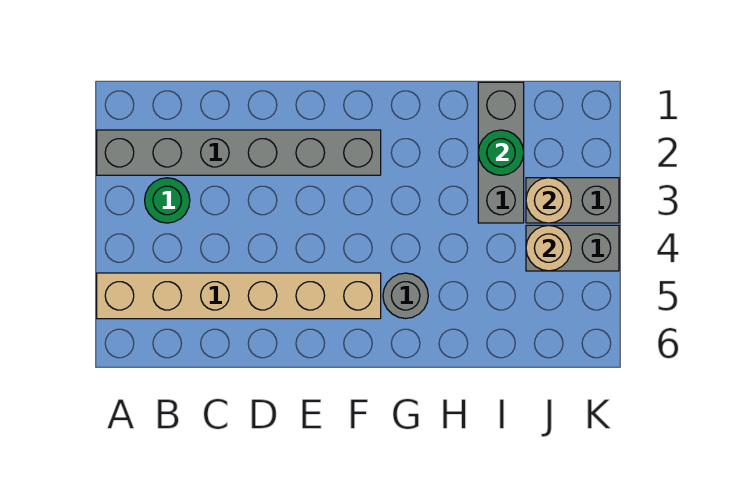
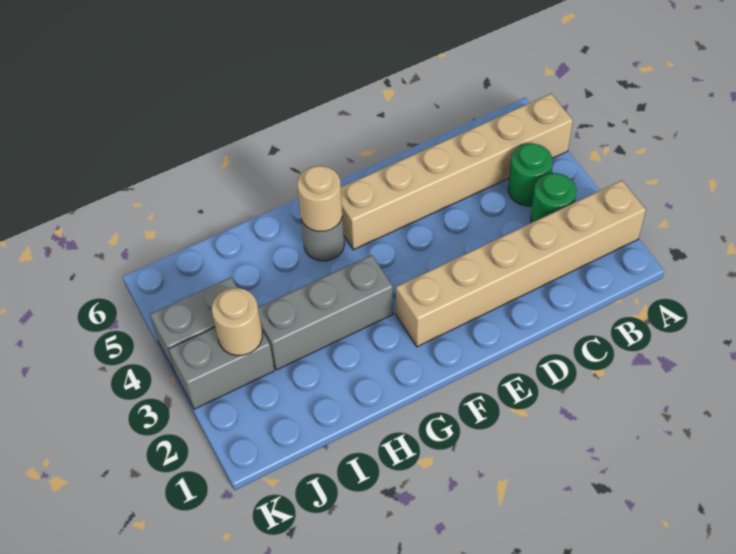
grey brick A2:F2 level 1 -> tan brick A2:F2 level 1
grey brick I1:I3 level 1 -> grey brick G3:I3 level 1
green round brick I2 level 2 -> green round brick B4 level 1
tan round brick J4 level 2 -> tan round brick G5 level 2

